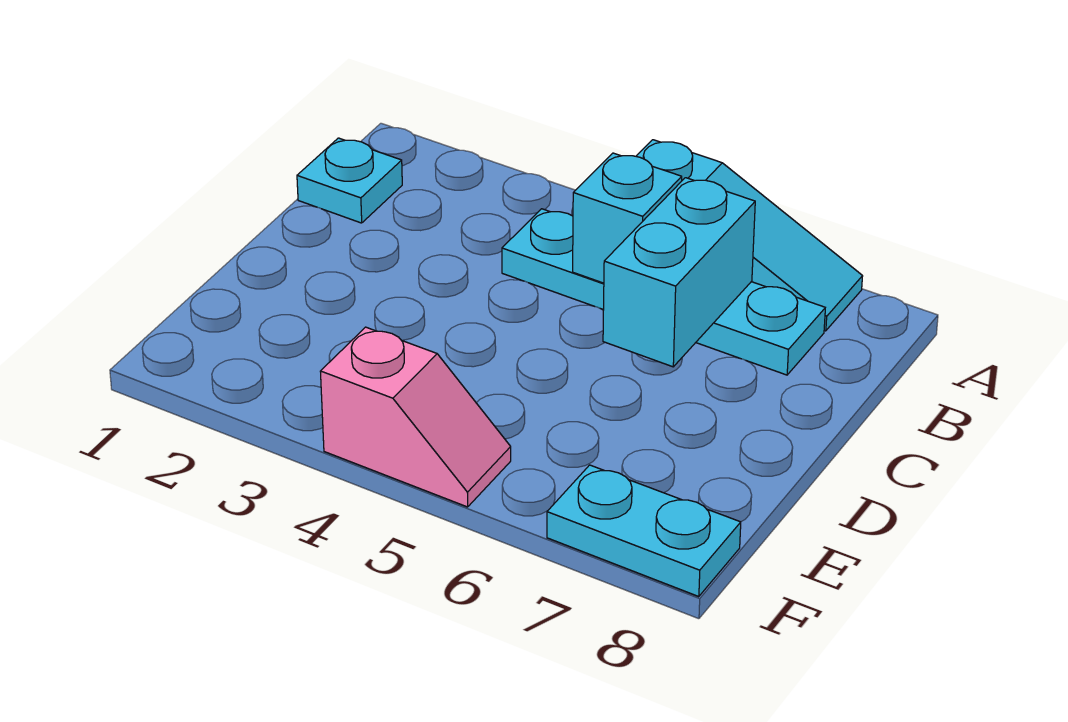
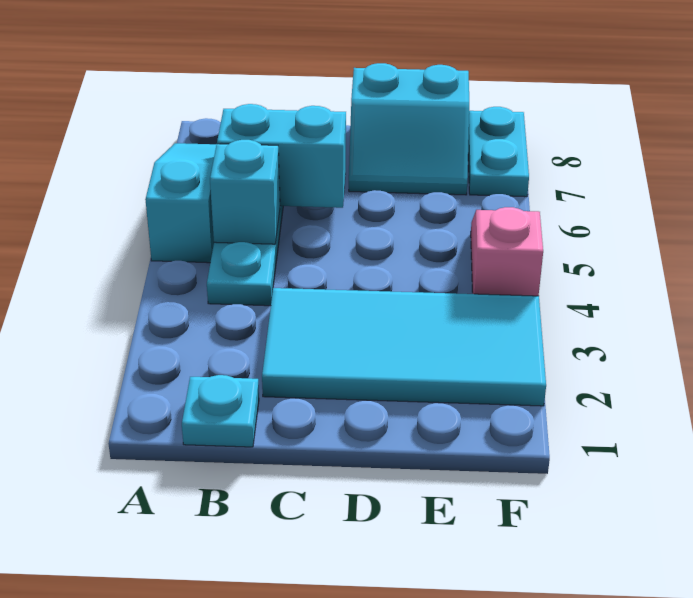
none -> cyan tile C2:F3 level 1
none -> cyan slope D7:E8 level 1 top 8

